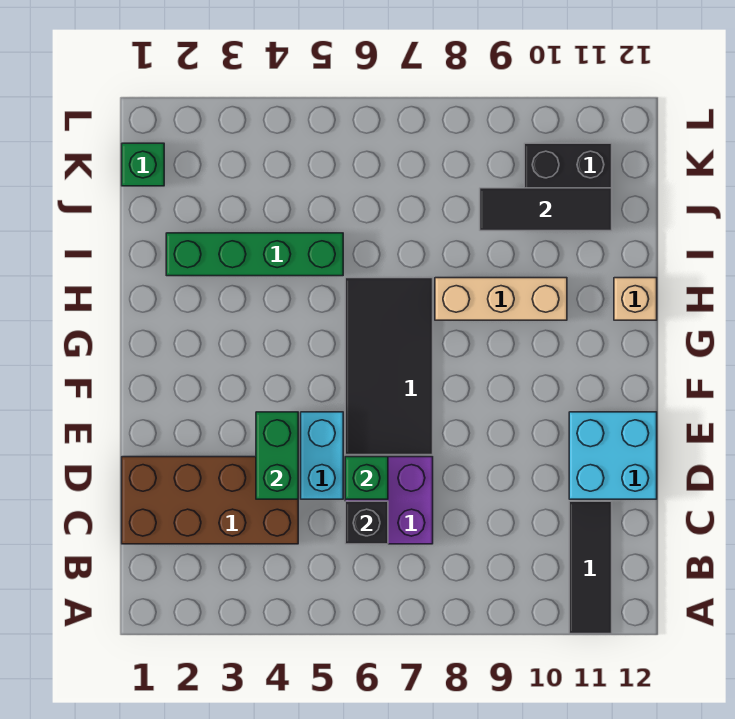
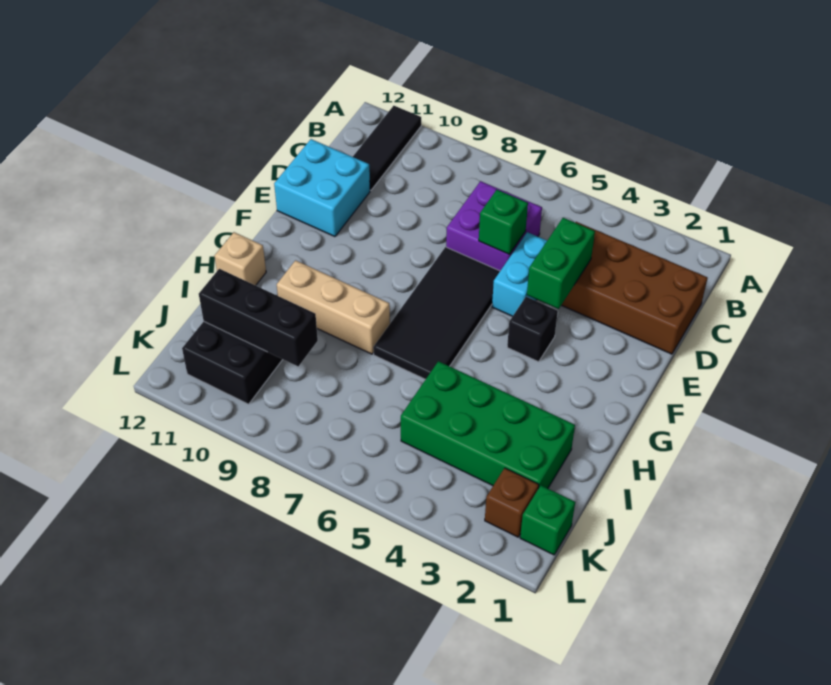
black brick C6 level 2 -> black brick F4 level 1
green brick I2:I5 level 1 -> green brick I2:J5 level 1
black tile J9:J11 level 2 -> black brick J9:J11 level 2
none -> brown brick K2 level 1

